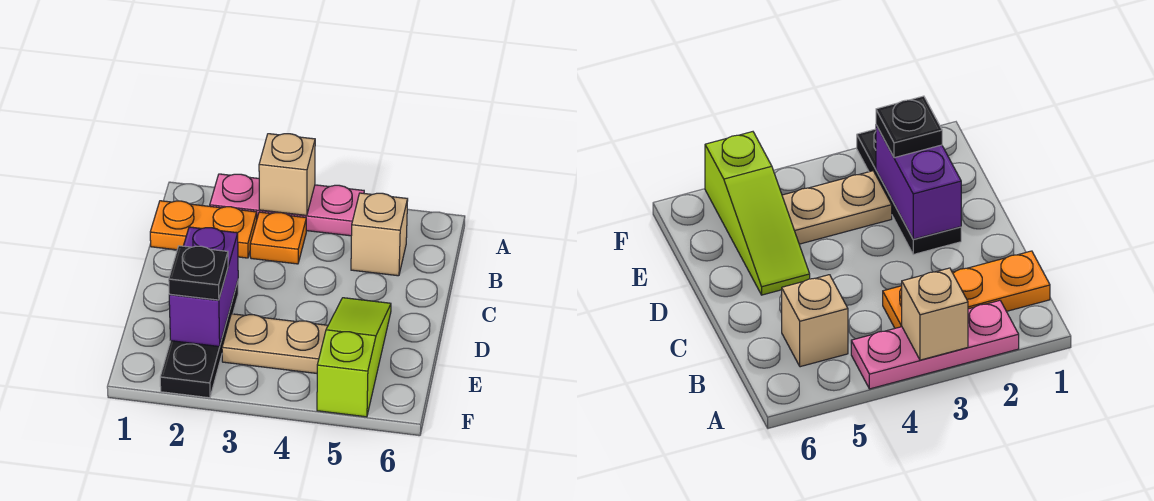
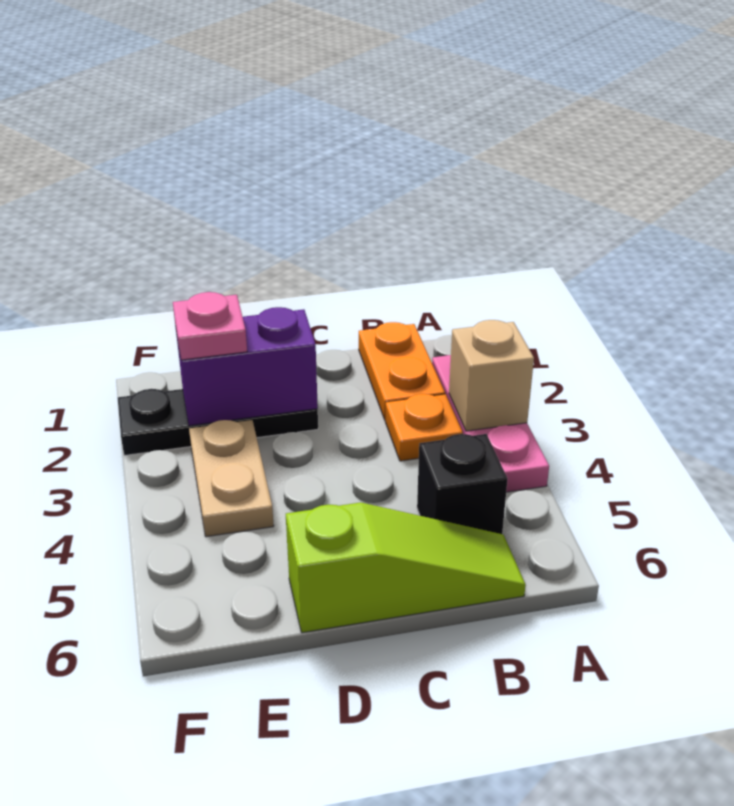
tan brick B5 level 1 -> black brick B5 level 1
lime slope D5:F5 level 1 top F -> lime slope B6:D6 level 1 top D
black plate E2 level 3 -> pink plate E2 level 3

